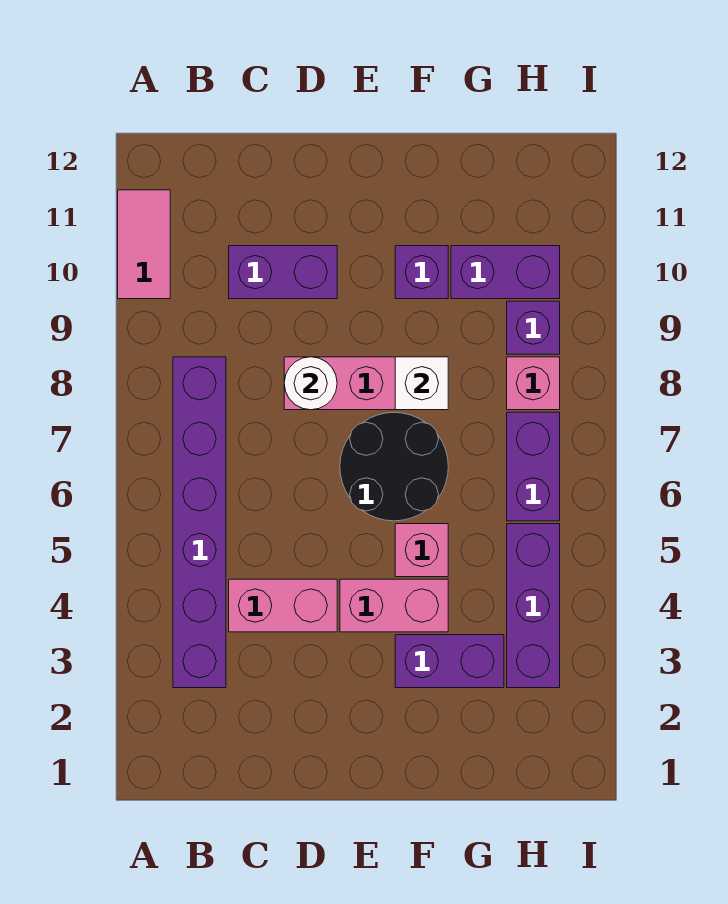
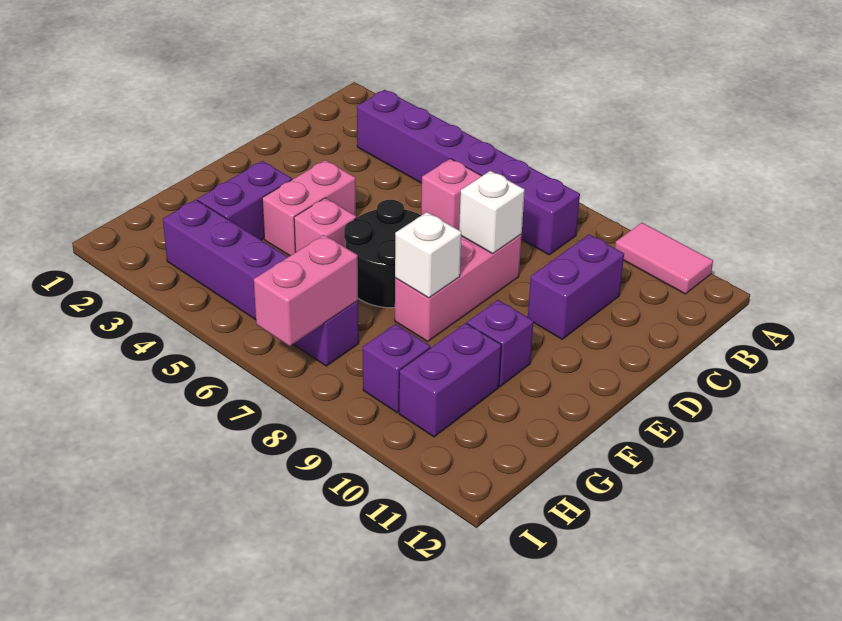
pink brick C4:D4 level 1 -> pink brick H7:I7 level 2
white round brick D8 level 2 -> white brick D8 level 2
pink brick H8 level 1 -> pink brick C6 level 1

